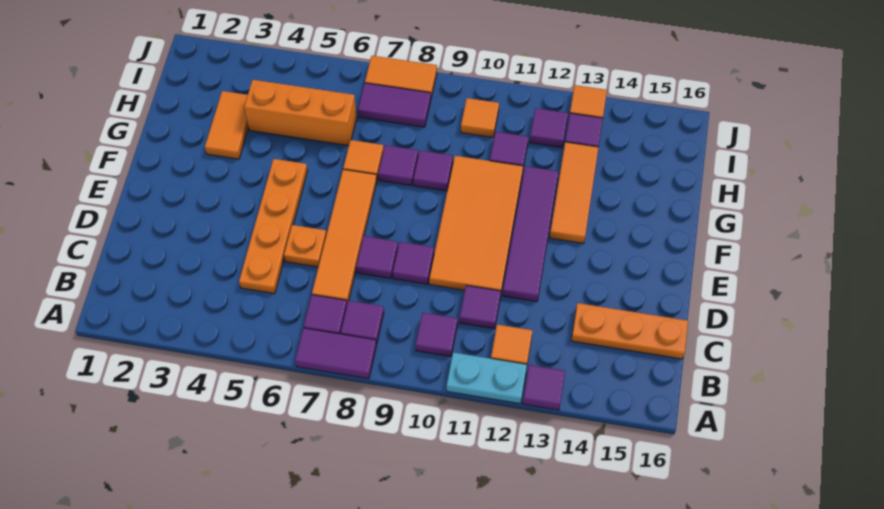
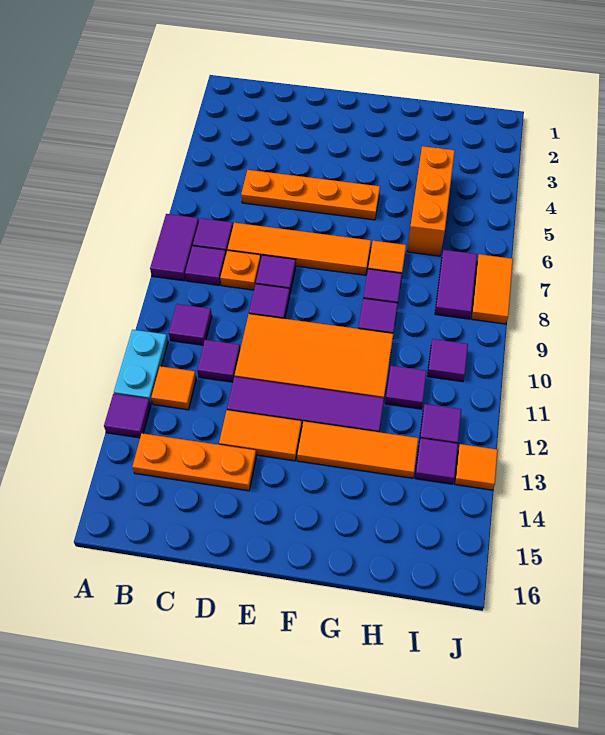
orange plate C14:C16 level 1 -> orange plate B14:D14 level 1
orange plate D6 level 1 -> orange plate C8 level 1
orange tile G3:H3 level 1 -> orange tile D13:E13 level 1
orange tile I10 level 1 -> purple tile I10 level 1

